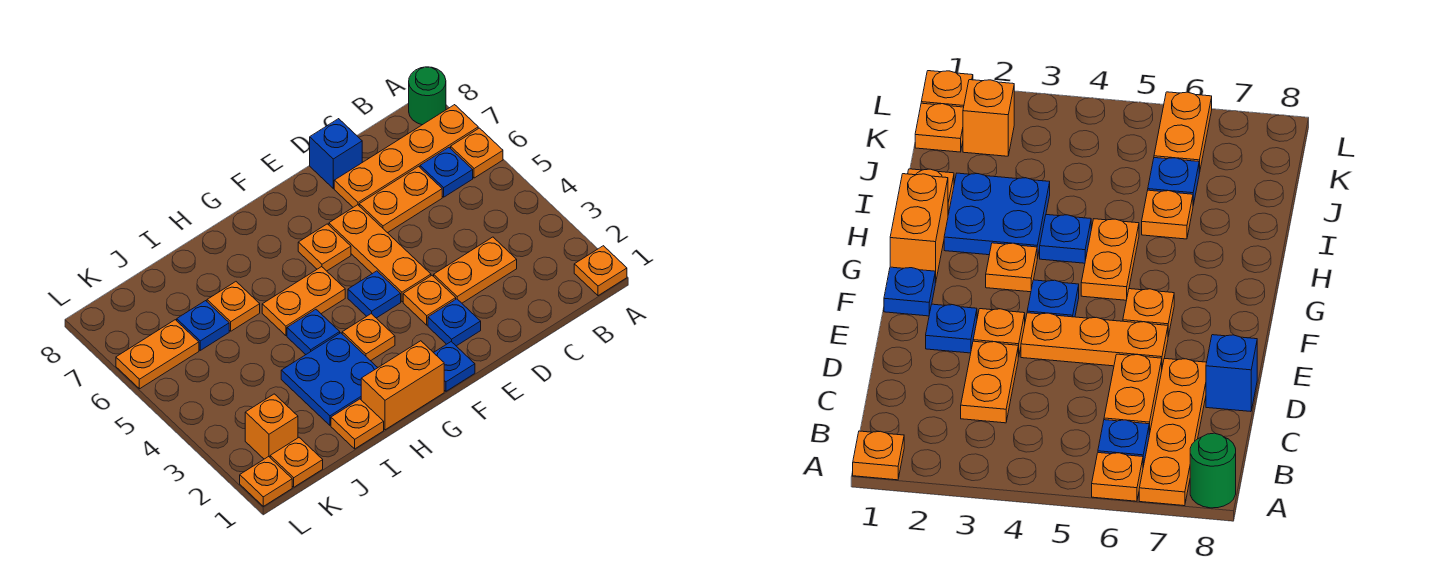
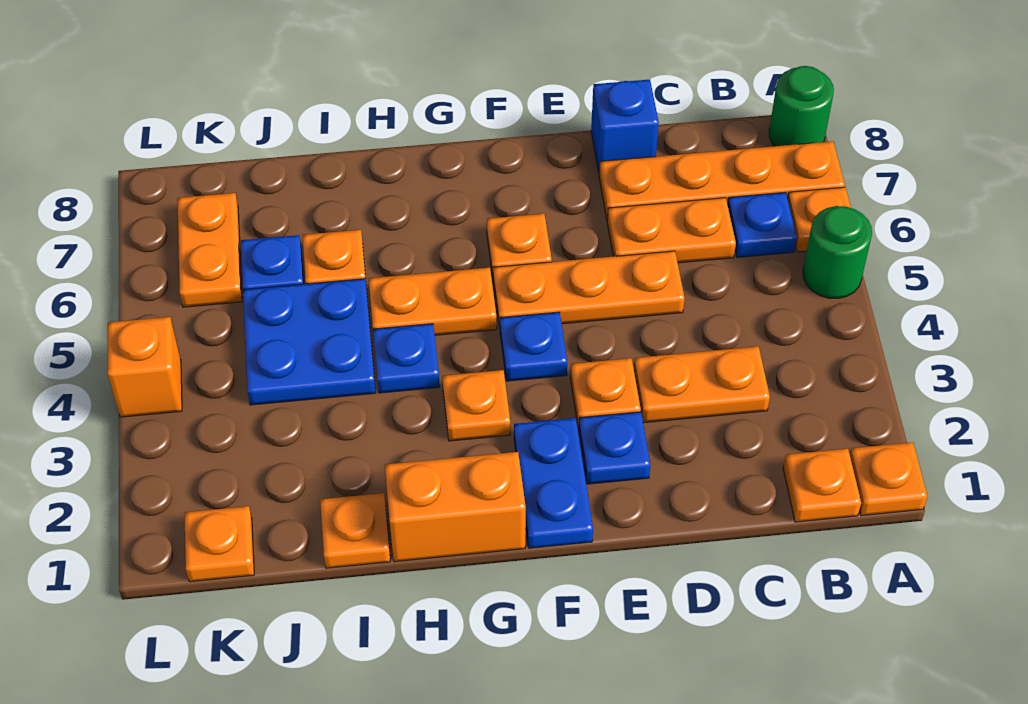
none -> green round brick A5 level 1
orange plate E4:E6 level 1 -> orange plate D5:F5 level 1
blue plate F1 level 1 -> blue plate F1:F2 level 1
blue plate H2:I3 level 1 -> blue plate I4:J5 level 1
orange brick K2 level 1 -> orange brick L4 level 1
orange plate K6:L6 level 1 -> orange plate K6:K7 level 1
orange plate L1 level 1 -> orange plate B1 level 1

